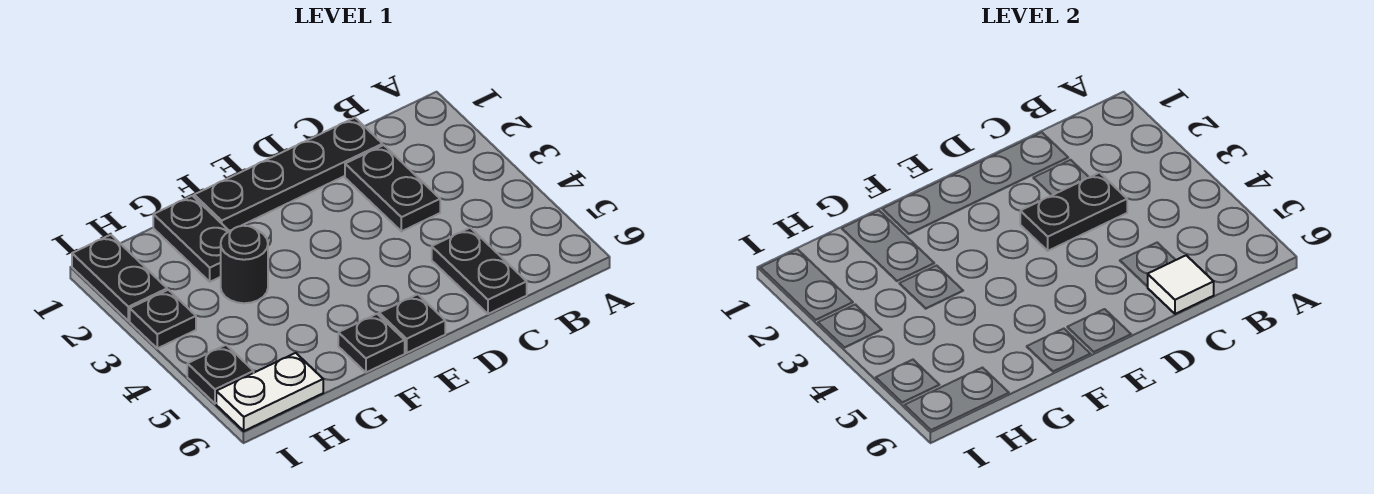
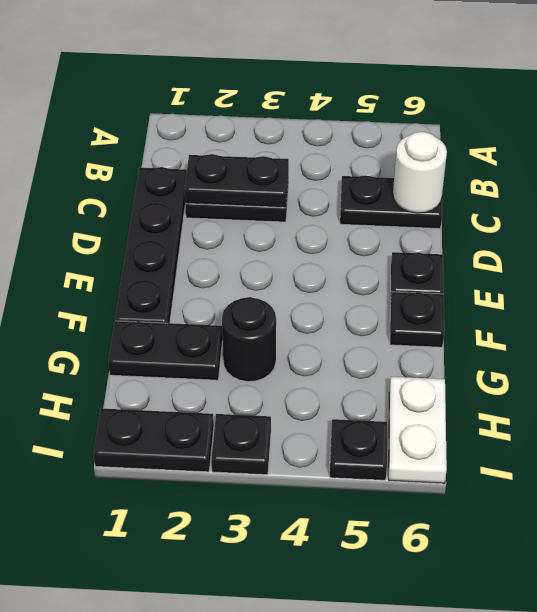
black plate C3:D3 level 2 -> black plate C2:C3 level 2
white tile C6 level 2 -> white round brick C6 level 2

